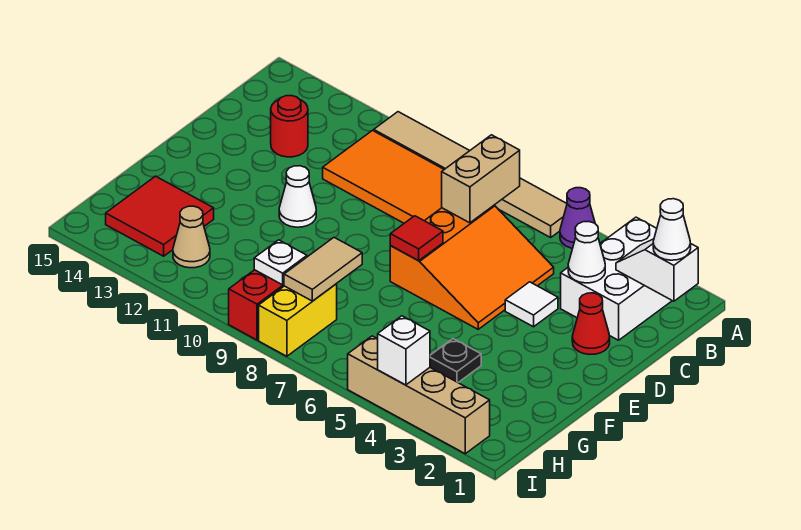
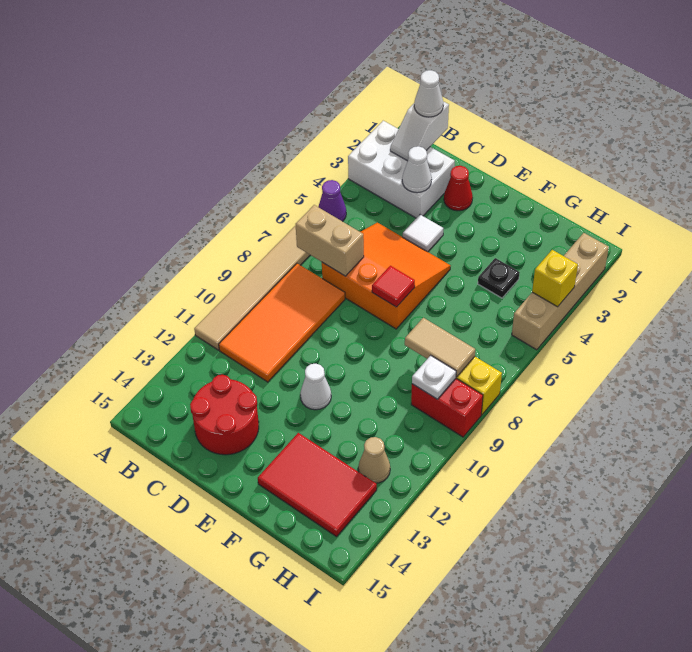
red round brick C13 level 1 -> red round brick C13:D14 level 1
red tile G13:H14 level 1 -> red tile F13:H14 level 1
white brick I4 level 2 -> yellow brick I4 level 2

